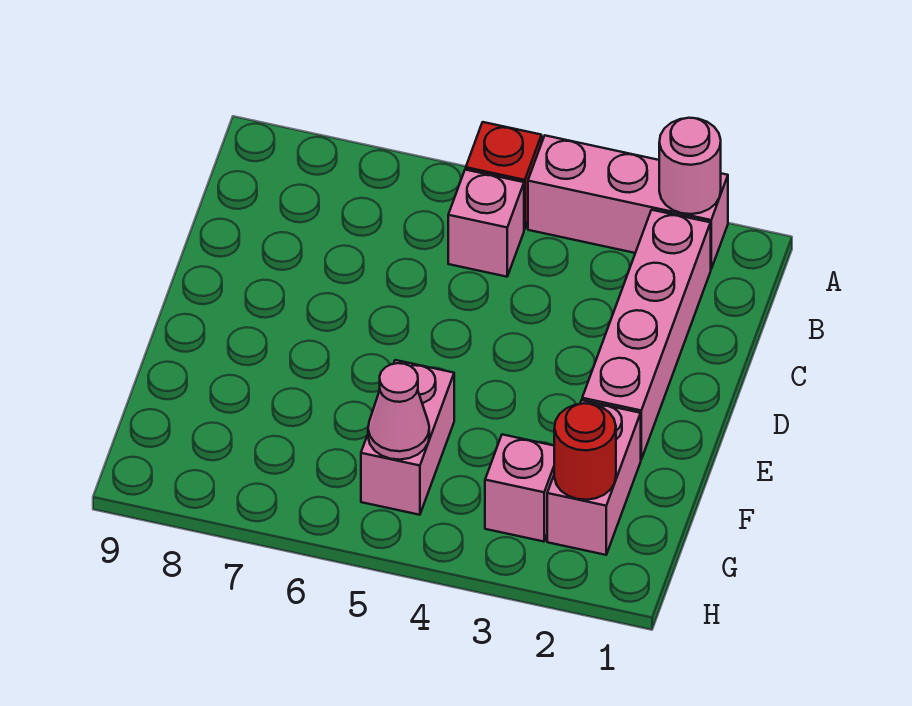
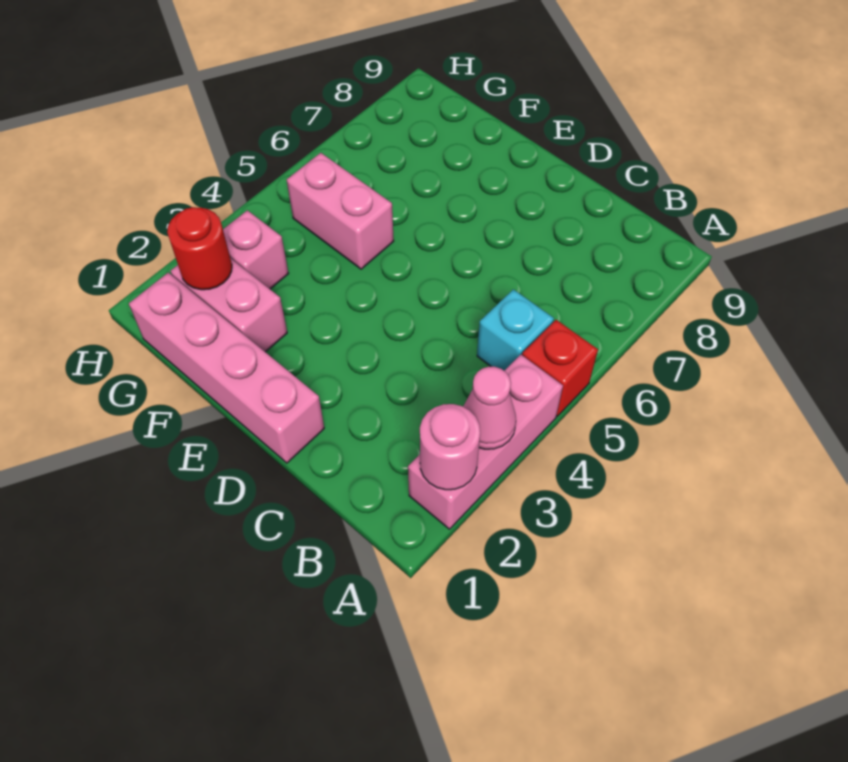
pink brick B2:E2 level 1 -> pink brick D1:G1 level 1
pink brick B5 level 1 -> cyan brick B5 level 1
pink cone G5 level 2 -> pink cone A3 level 2

